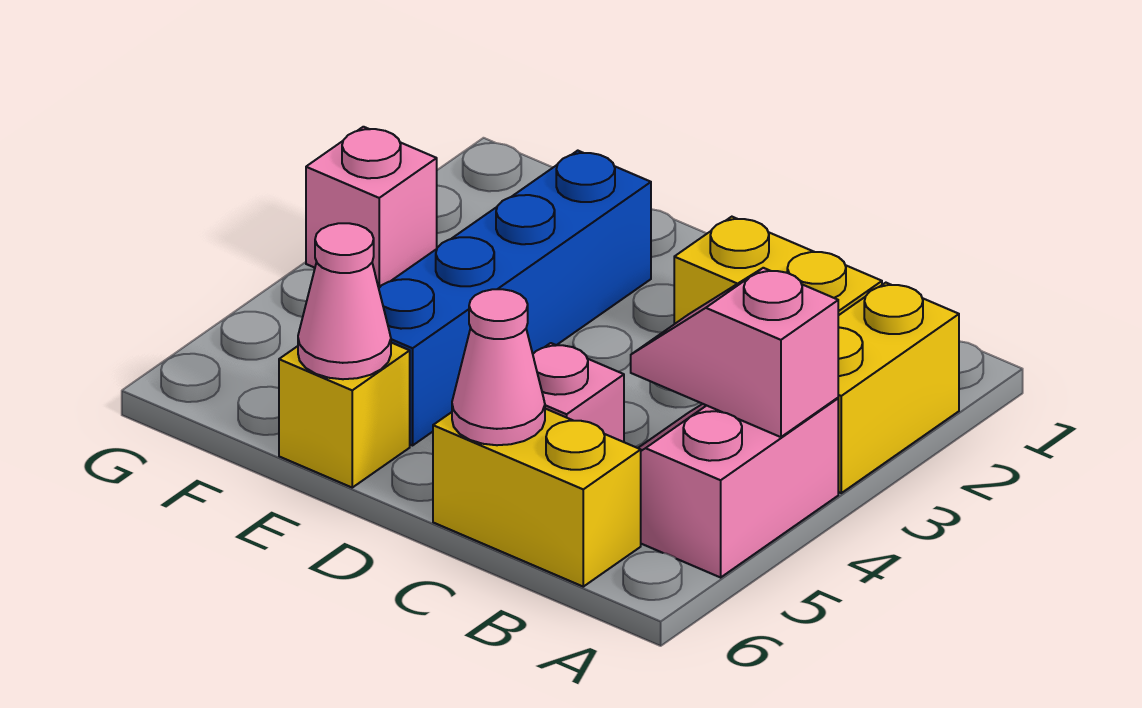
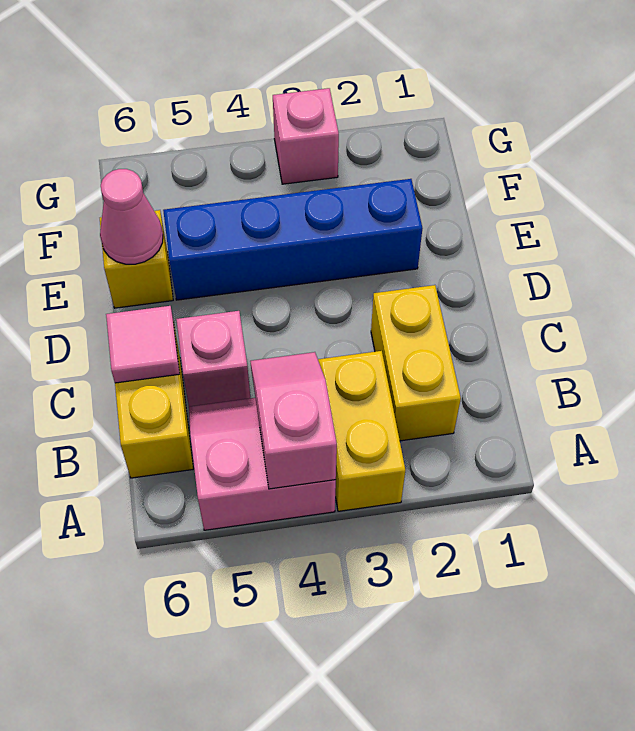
yellow brick A2:A3 level 1 -> yellow brick A3:B3 level 1
pink cone C6 level 2 -> pink tile C6 level 2

